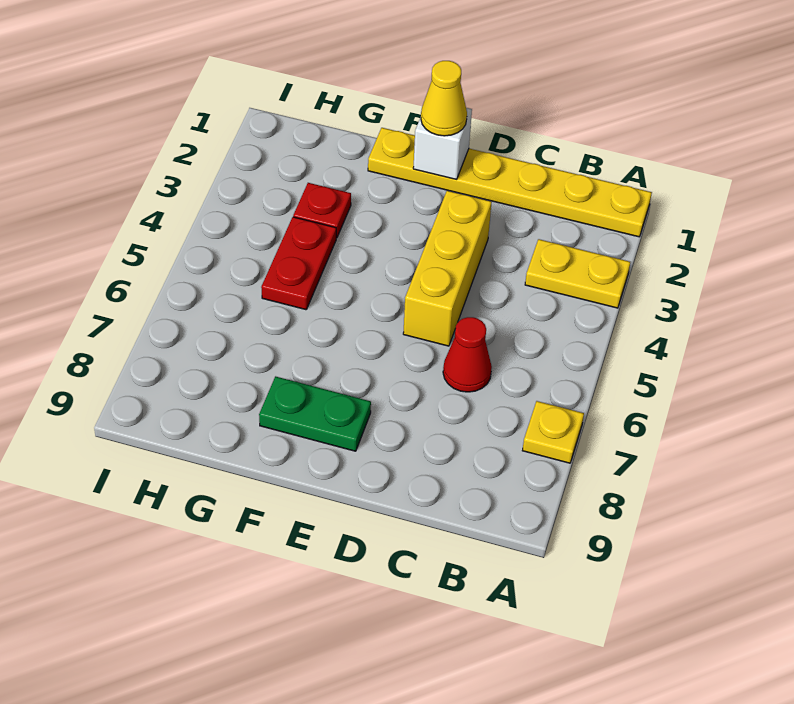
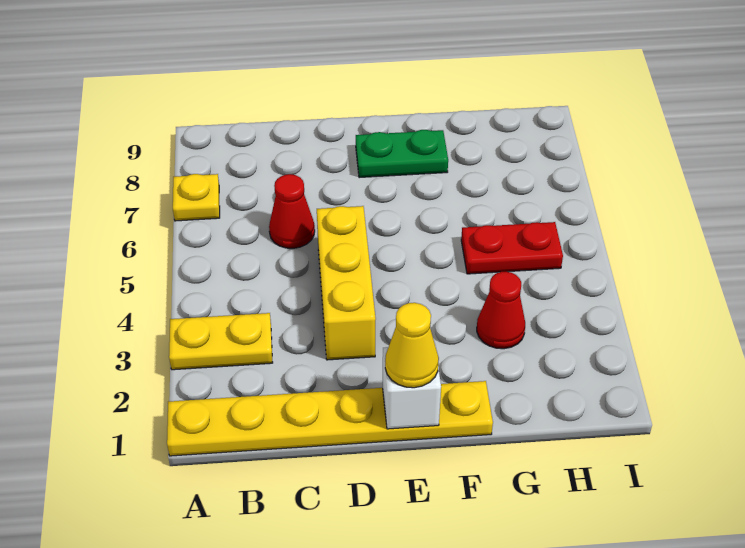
red plate G3 level 1 -> red cone G3 level 1
red plate G4:G5 level 1 -> red plate G5:H5 level 1

